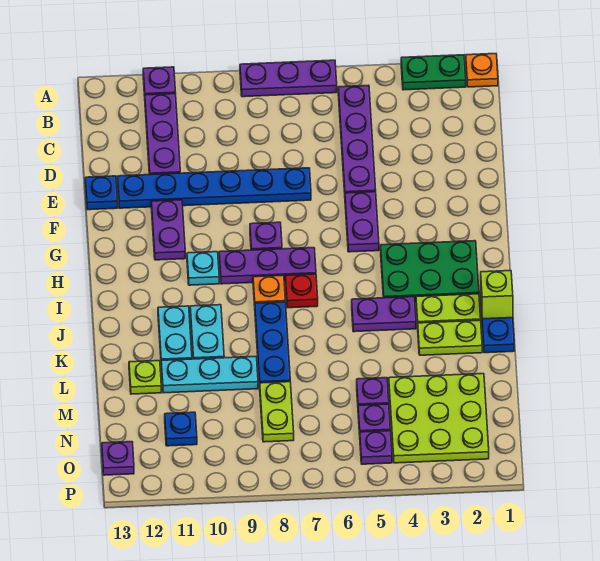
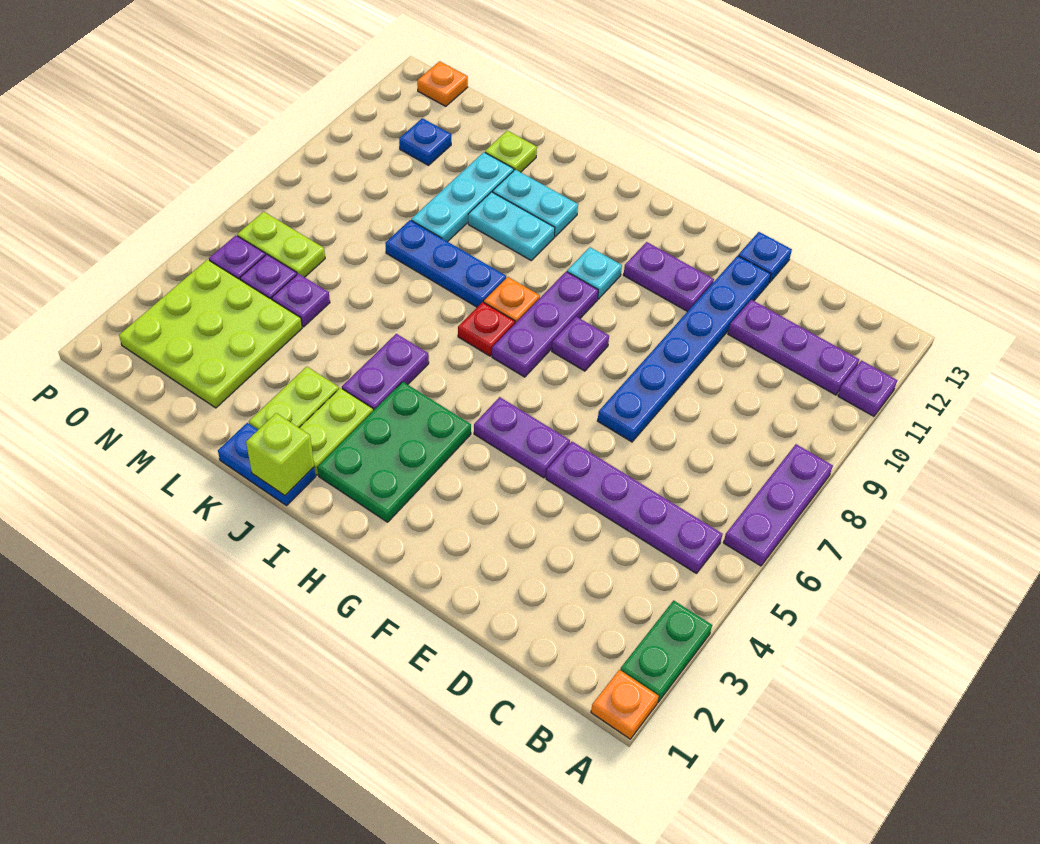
lime plate M8:N8 level 1 -> lime plate N6:O6 level 1
purple plate O13 level 1 -> orange plate O13 level 1

